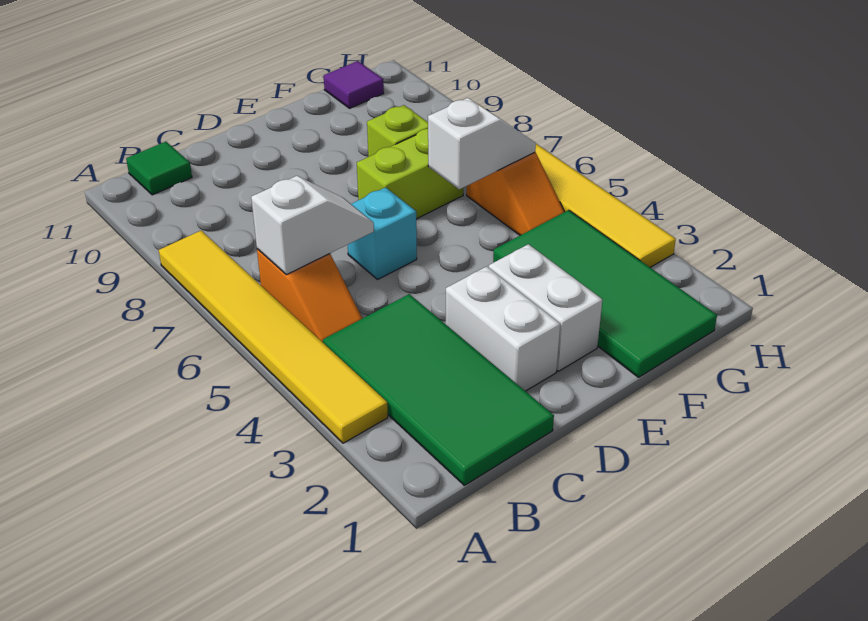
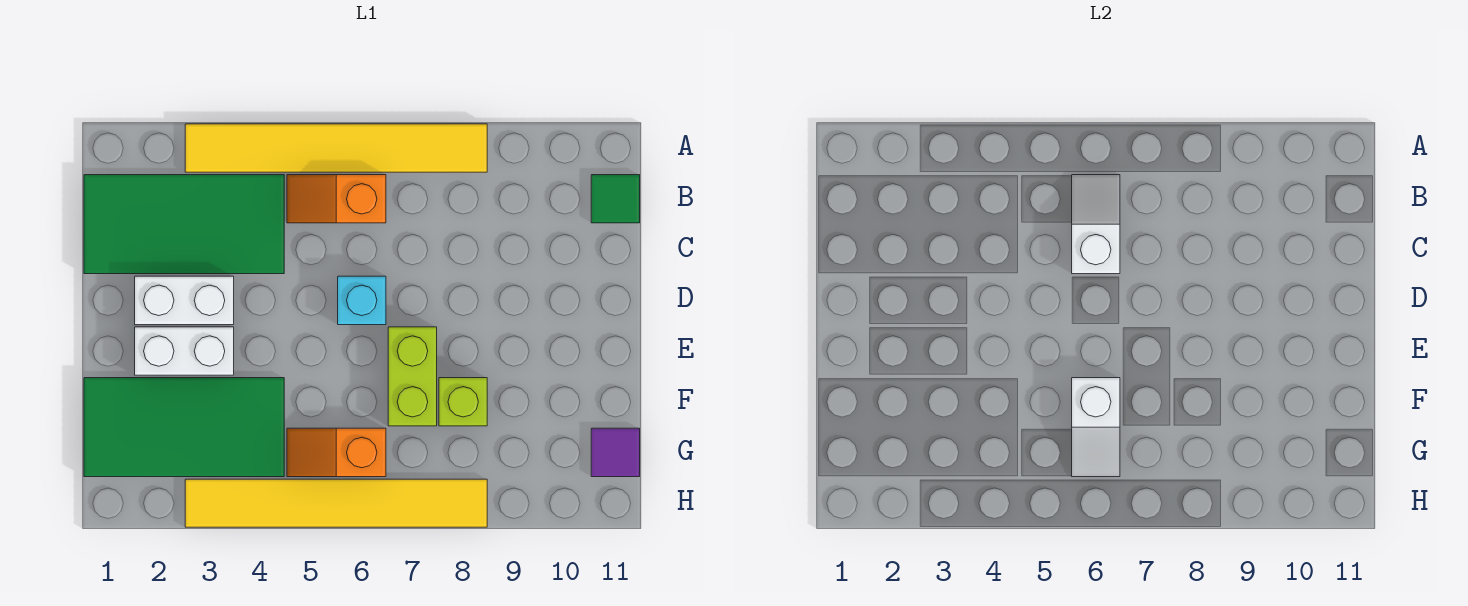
white slope B6:C6 level 2 top B -> white slope B6:C6 level 2 top C

